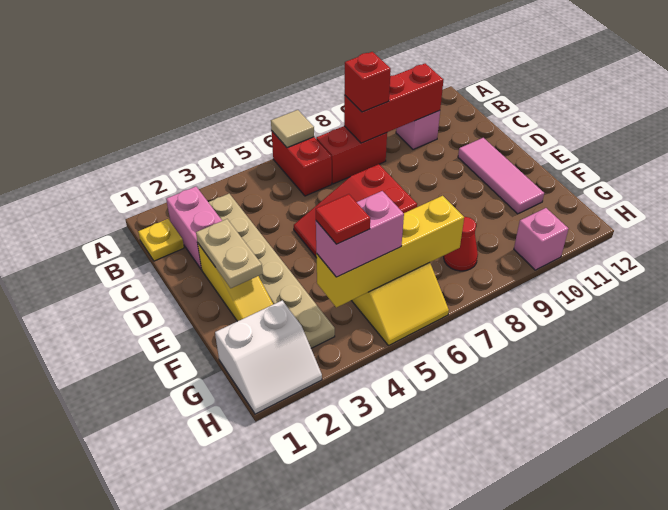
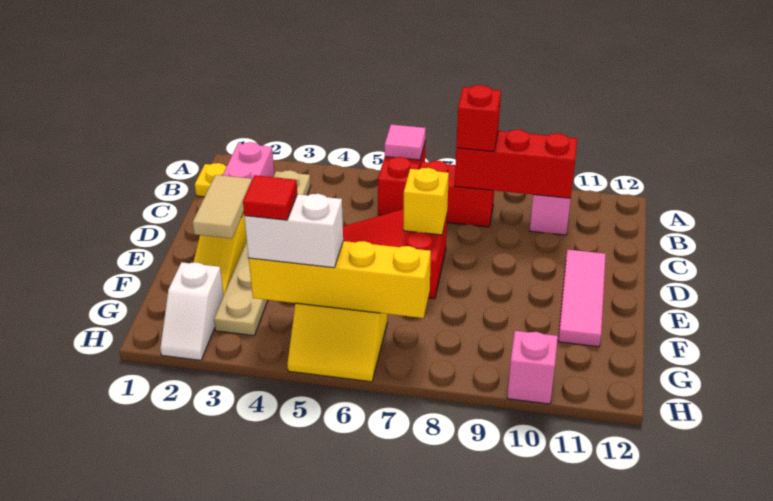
tan tile A6 level 2 -> pink tile A6 level 2
tan plate D2:E2 level 2 -> tan tile D2:E2 level 2
none -> yellow brick D7 level 2
white slope G1:H2 level 1 top G -> white slope G2:H2 level 1 top G
pink brick G4:G5 level 3 -> white brick G4:G5 level 3
red cone G8 level 1 -> none

